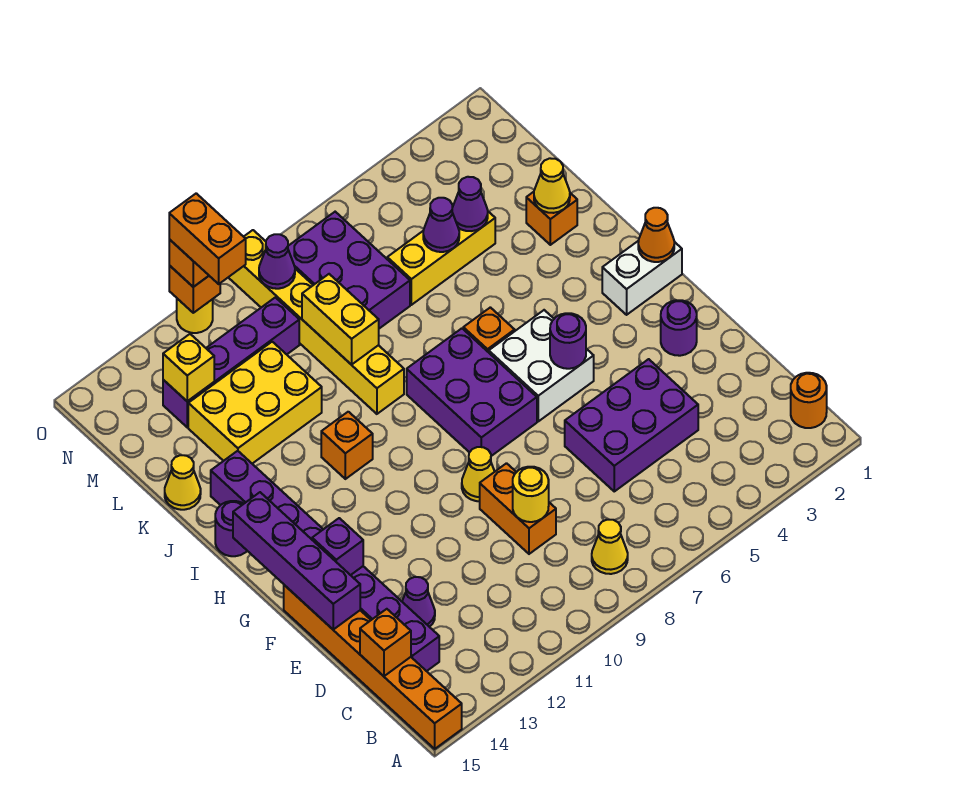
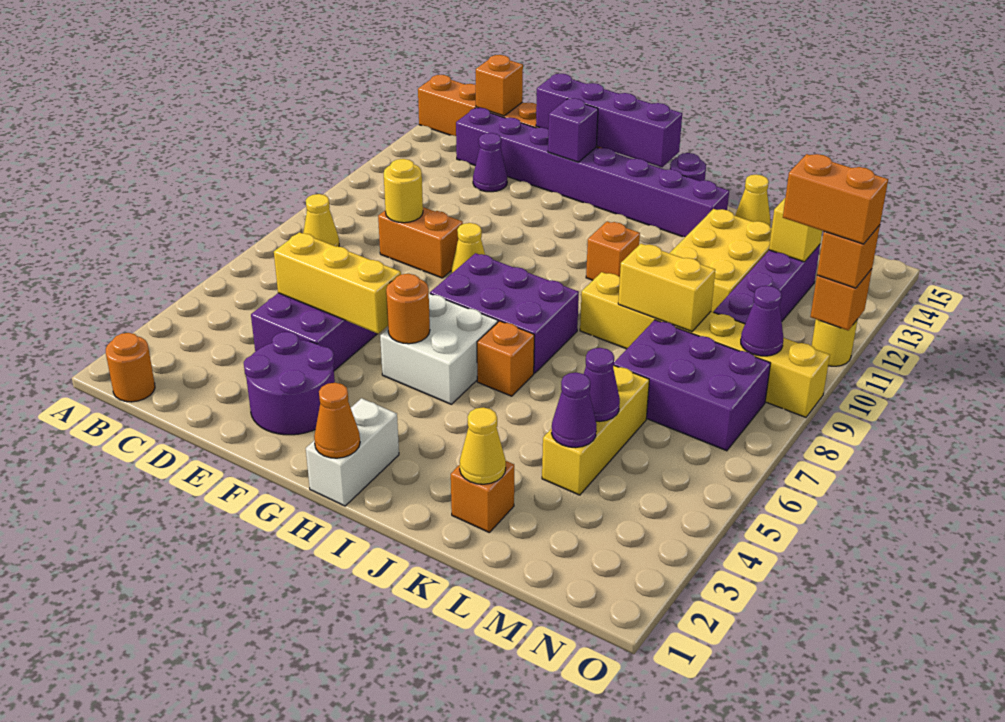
none -> yellow brick D5:F5 level 2
purple round brick F2 level 1 -> purple round brick E2:F3 level 1
purple round brick G5 level 2 -> orange round brick G5 level 2

